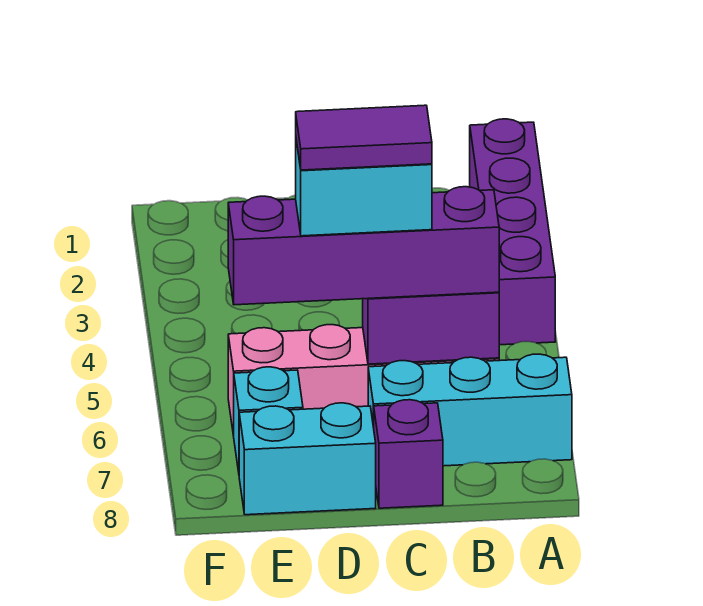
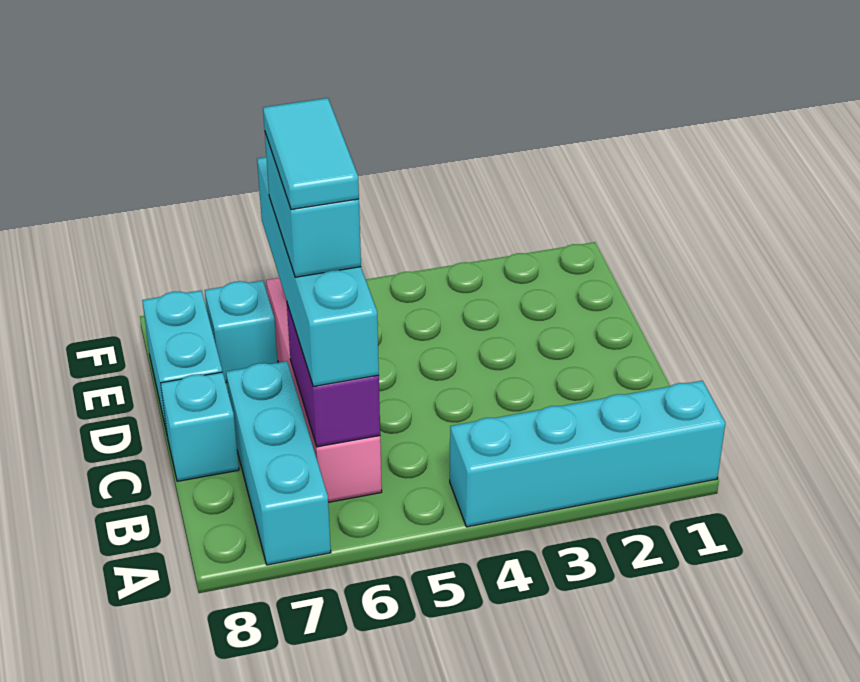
purple brick A1:A4 level 1 -> cyan brick A1:A4 level 1
purple brick B6:E6 level 3 -> cyan brick B6:E6 level 3
purple tile C6:D6 level 5 -> cyan tile C6:D6 level 5
purple brick C8 level 1 -> cyan brick C8 level 1

